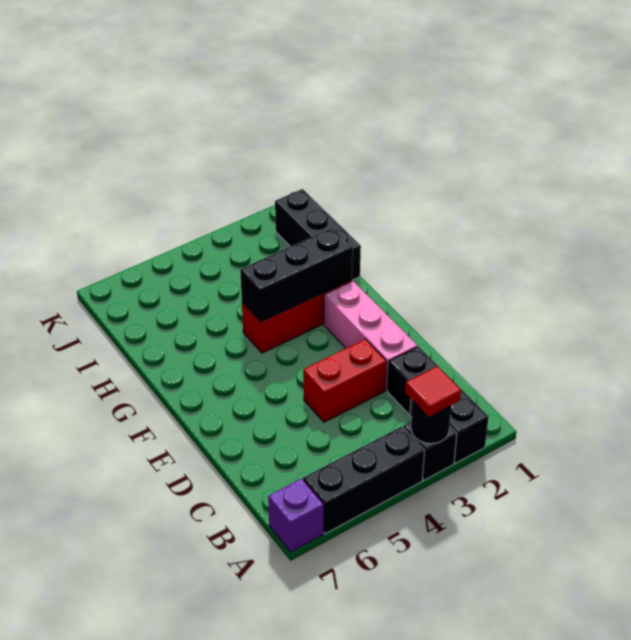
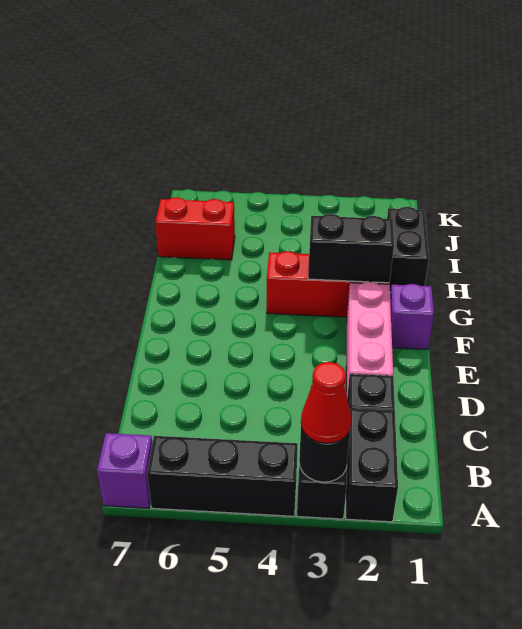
red tile A3 level 3 -> red cone A3 level 3
red brick D3:D4 level 1 -> red brick I6:I7 level 1
none -> purple brick F1 level 1
black brick G2:G4 level 2 -> black brick G2:G3 level 2
black brick H1:J1 level 1 -> black brick H1:I1 level 1

